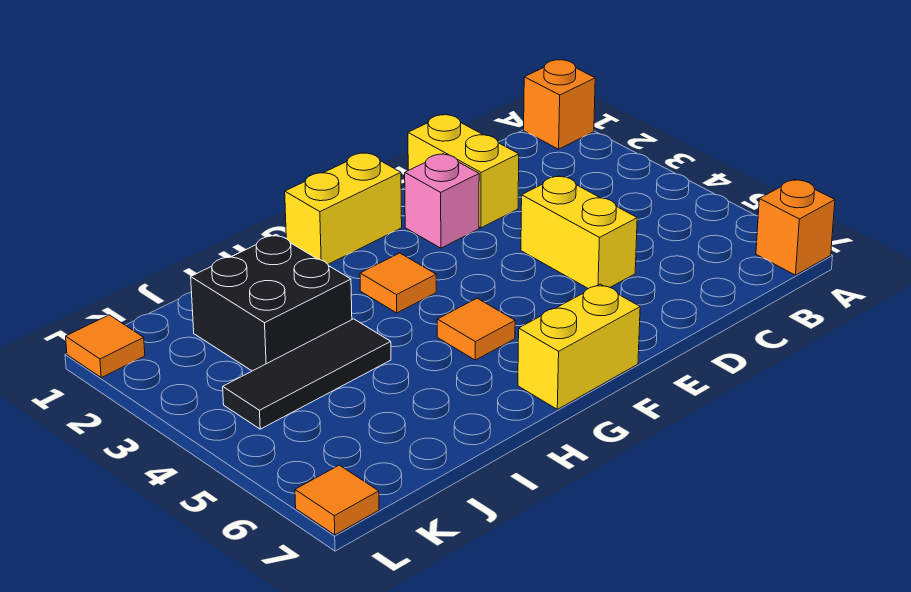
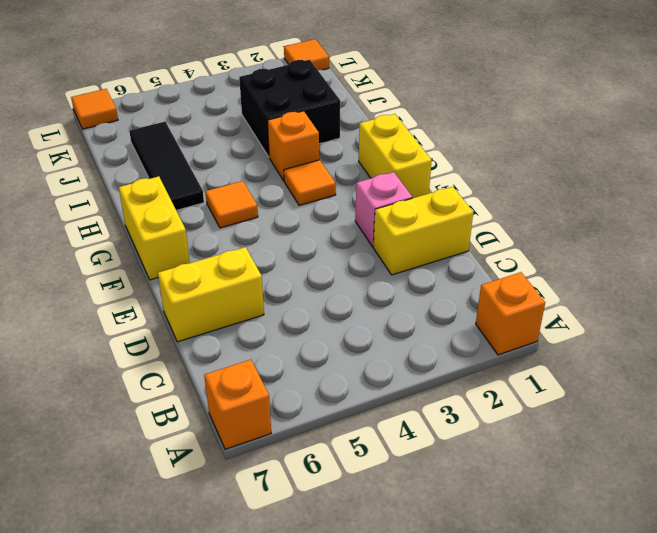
yellow brick D4:D5 level 1 -> yellow brick D6:D7 level 1
none -> orange brick H3 level 1
black tile I4:K4 level 1 -> black tile H6:J6 level 1

